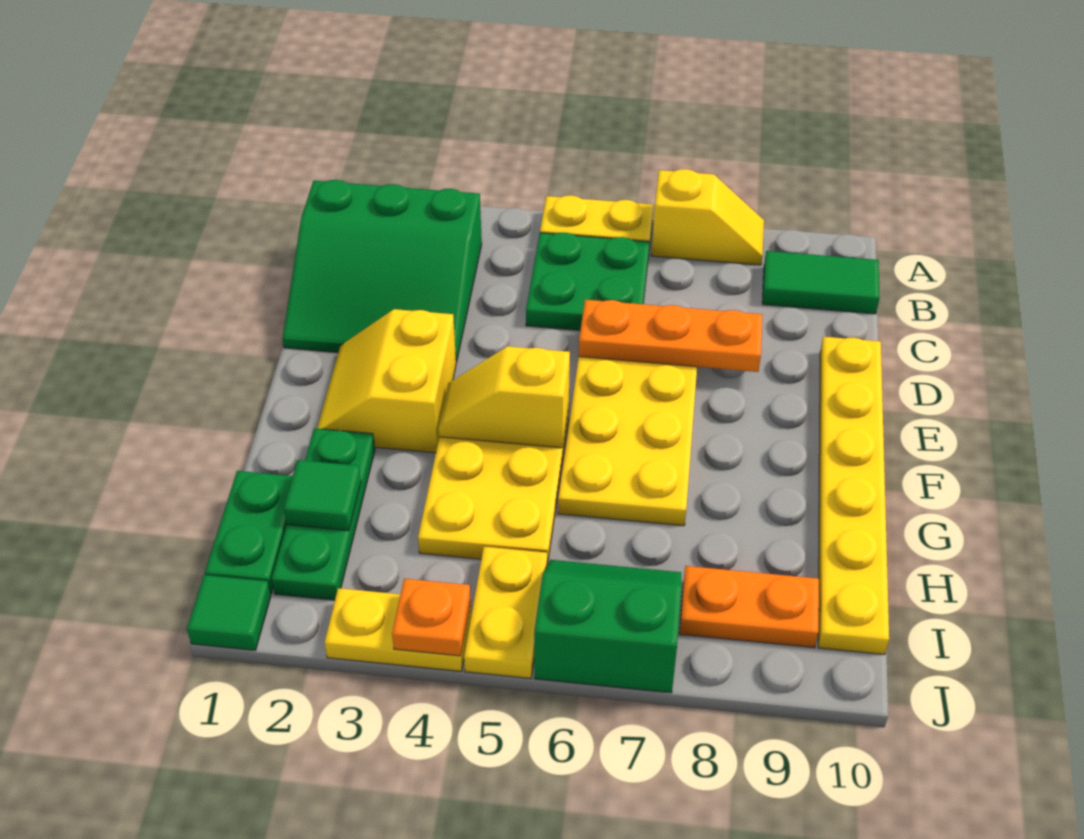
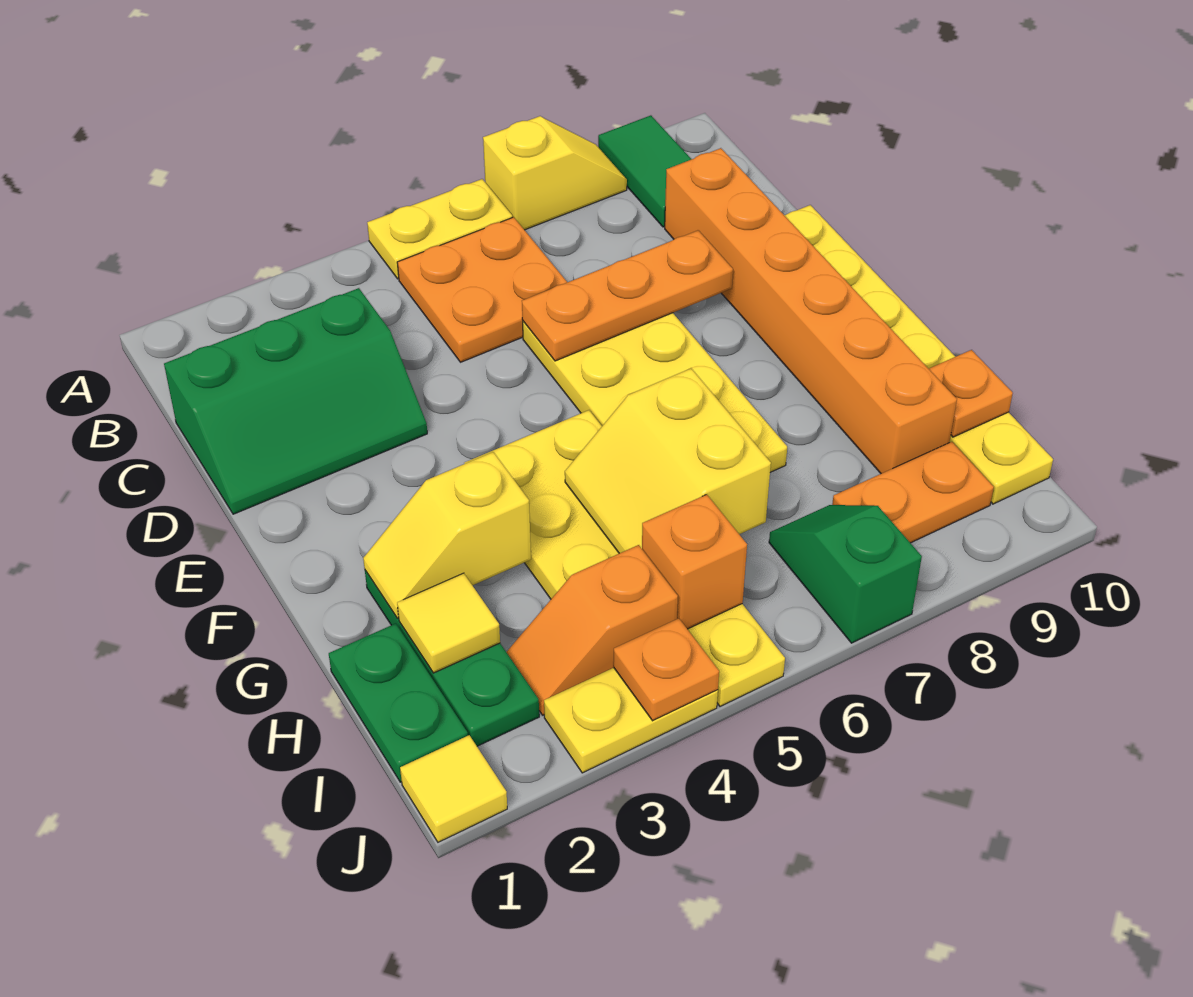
green slope B1:D3 level 1 top B -> green slope C1:D3 level 1 top C
green plate B5:C6 level 1 -> orange plate B5:C6 level 1
green tile B9:B10 level 1 -> green tile A9:B9 level 1
none -> orange brick C9:H9 level 1
yellow slope E2:F3 level 1 top 3 -> yellow slope G5:H6 level 2 top 6
yellow slope F4:F5 level 2 top 5 -> yellow slope G2:G3 level 2 top 3
green tile H2 level 2 -> yellow tile H2 level 2
none -> orange plate H10 level 2
none -> orange slope I3:I4 level 1 top 4
none -> orange brick I5 level 2
green slope I6:J7 level 1 top J -> green slope I7:J7 level 1 top J
green tile J1 level 1 -> yellow tile J1 level 1

